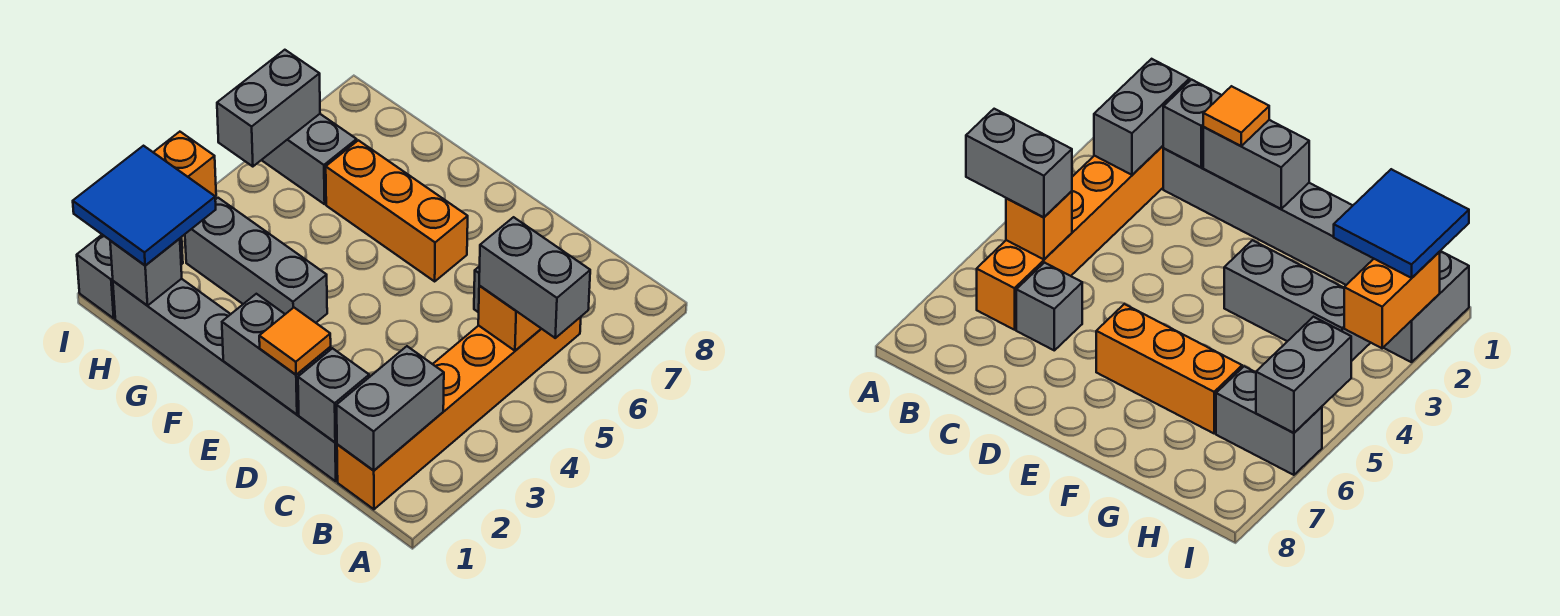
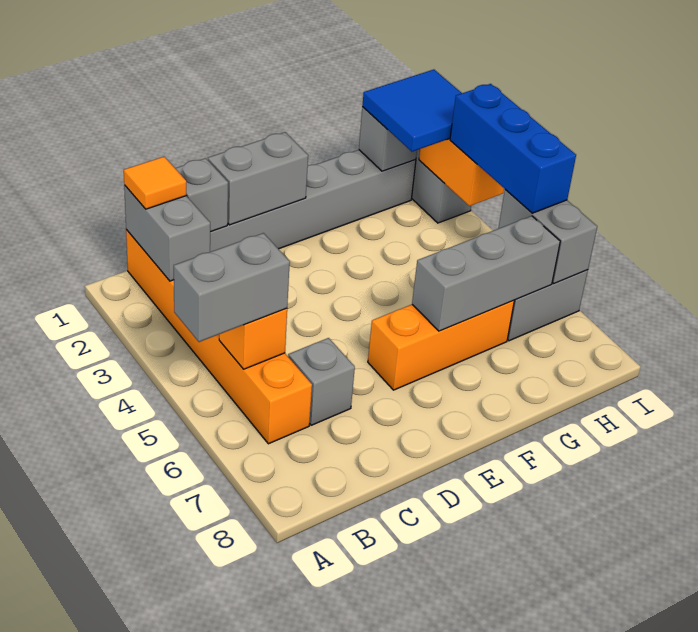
orange tile D1 level 3 -> orange tile B1 level 3
grey brick F3:H3 level 1 -> grey brick F6:H6 level 2
none -> blue brick I3:I5 level 3

